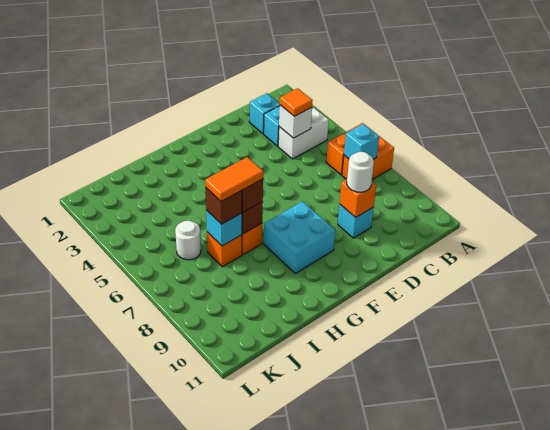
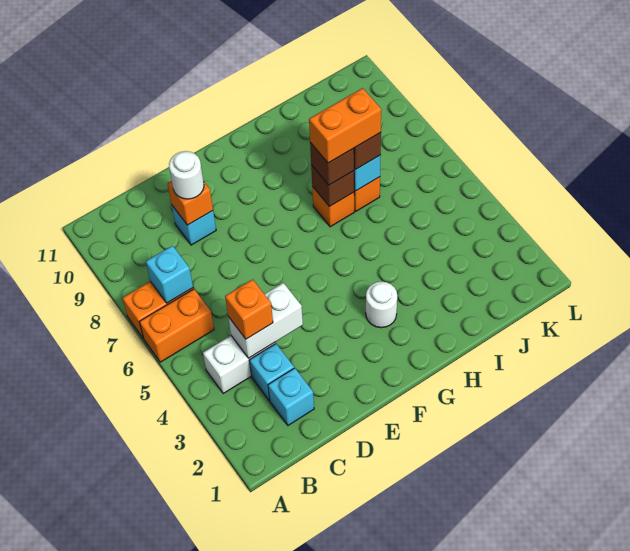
white brick C4 level 2 -> white brick C4:D4 level 2
orange tile C4 level 3 -> orange brick C4 level 3
cyan brick F8:G9 level 1 -> none
orange tile H7:I7 level 4 -> orange brick H7:I7 level 4
white round brick J6 level 1 -> white round brick G3 level 1

